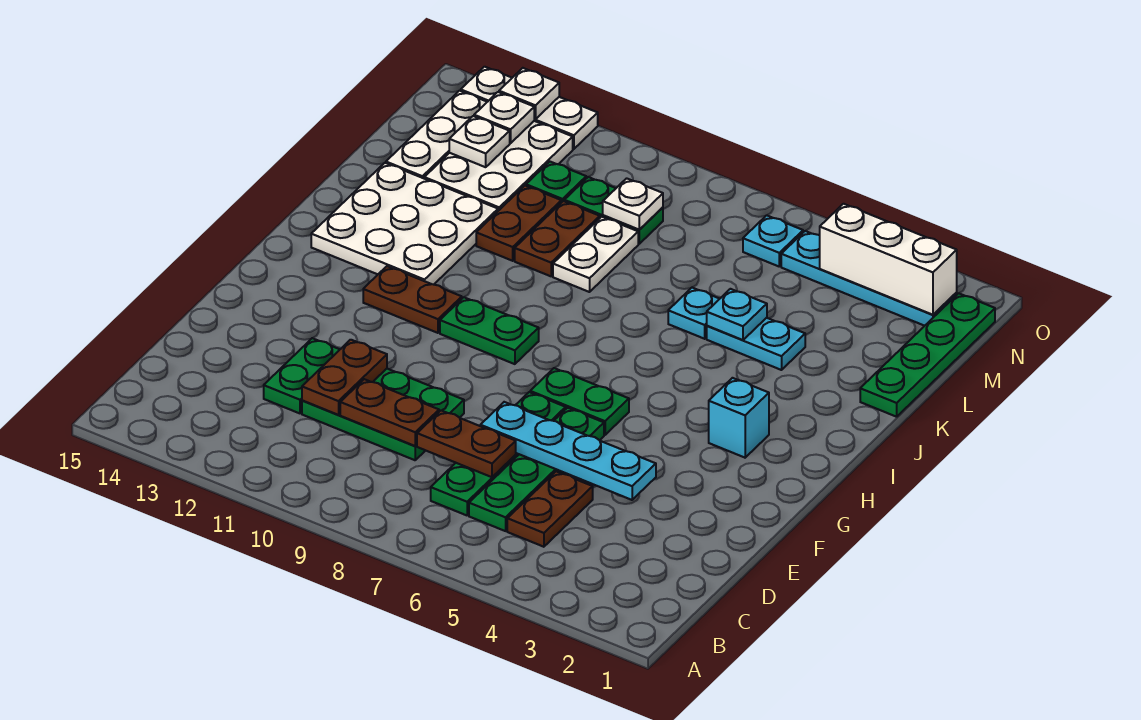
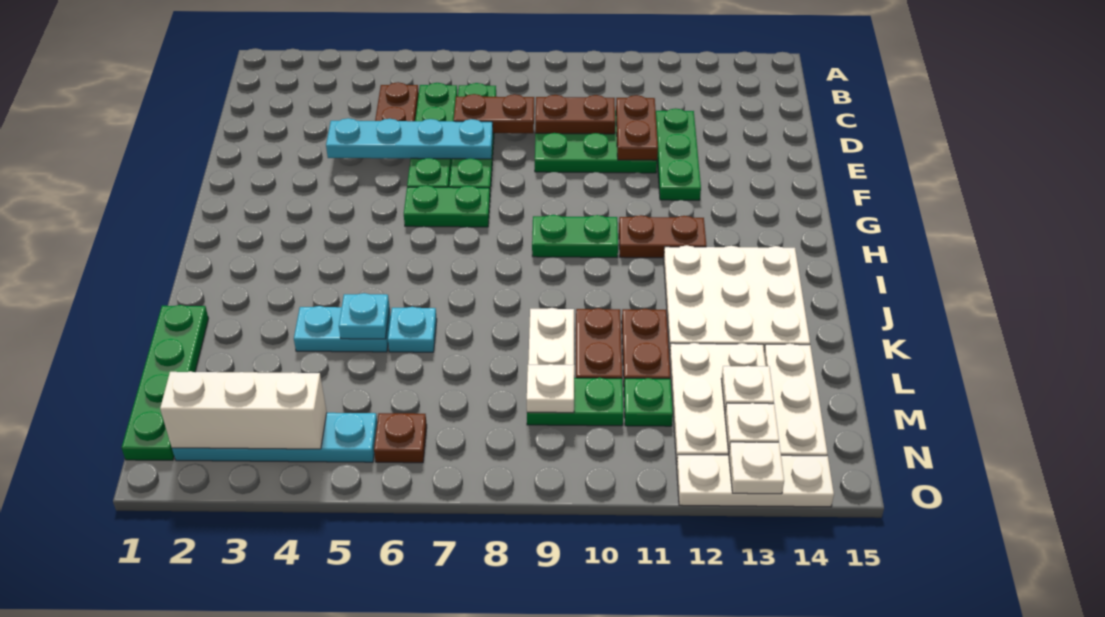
green plate D12:E12 level 1 -> green plate D12:F12 level 1
cyan brick H3 level 1 -> none
cyan plate N6 level 1 -> brown plate N6 level 1

